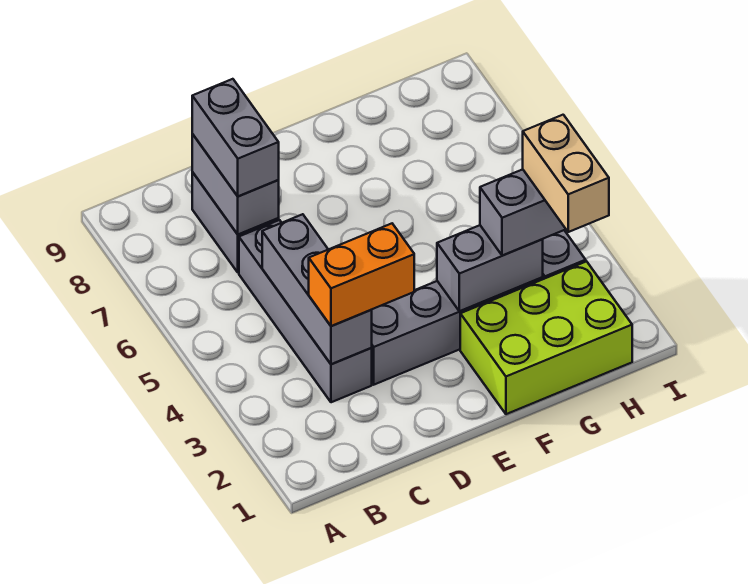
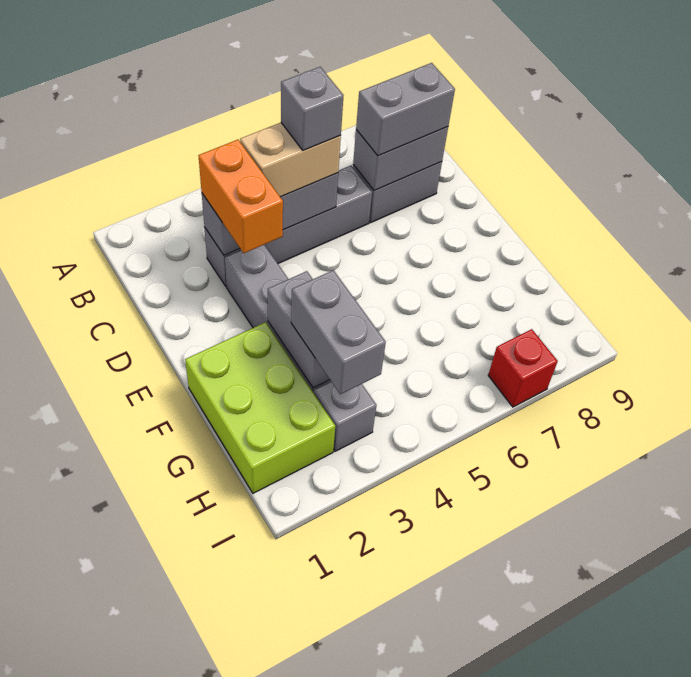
none -> grey brick C5 level 4
tan brick H2:H3 level 4 -> tan brick C4:C5 level 3
none -> red brick I7 level 1

